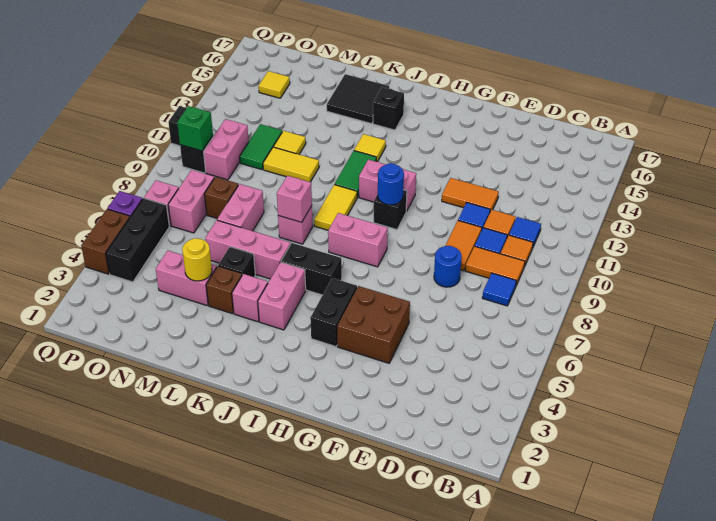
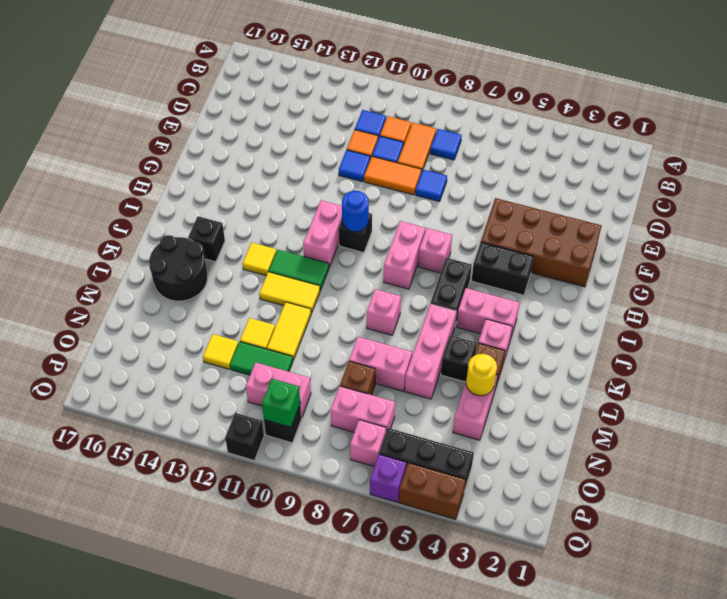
blue round brick E8 level 1 -> blue tile E8 level 1
orange tile E12:F12 level 1 -> none
brown brick F4:G5 level 1 -> brown brick F2:G5 level 1
yellow tile J9:J10 level 1 -> yellow tile K11:K12 level 1
pink brick K8 level 2 -> pink brick H7 level 1
black tile K15:L16 level 1 -> black round brick K15:L16 level 1
yellow tile O15 level 1 -> yellow tile N13 level 1

